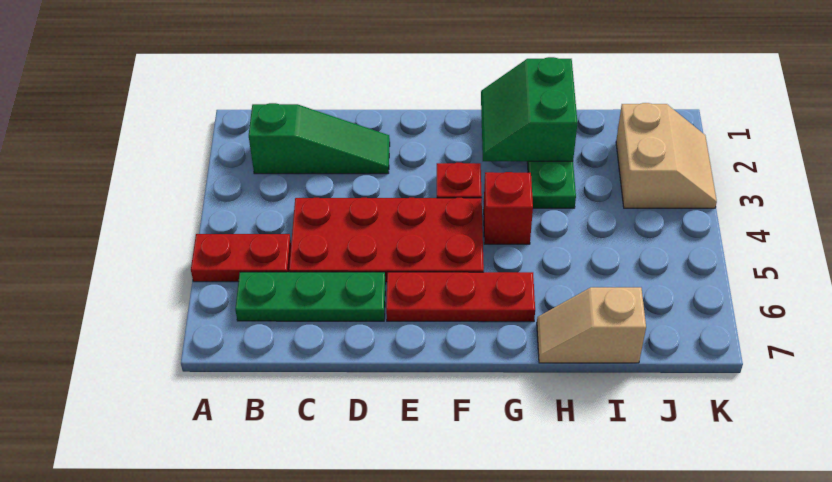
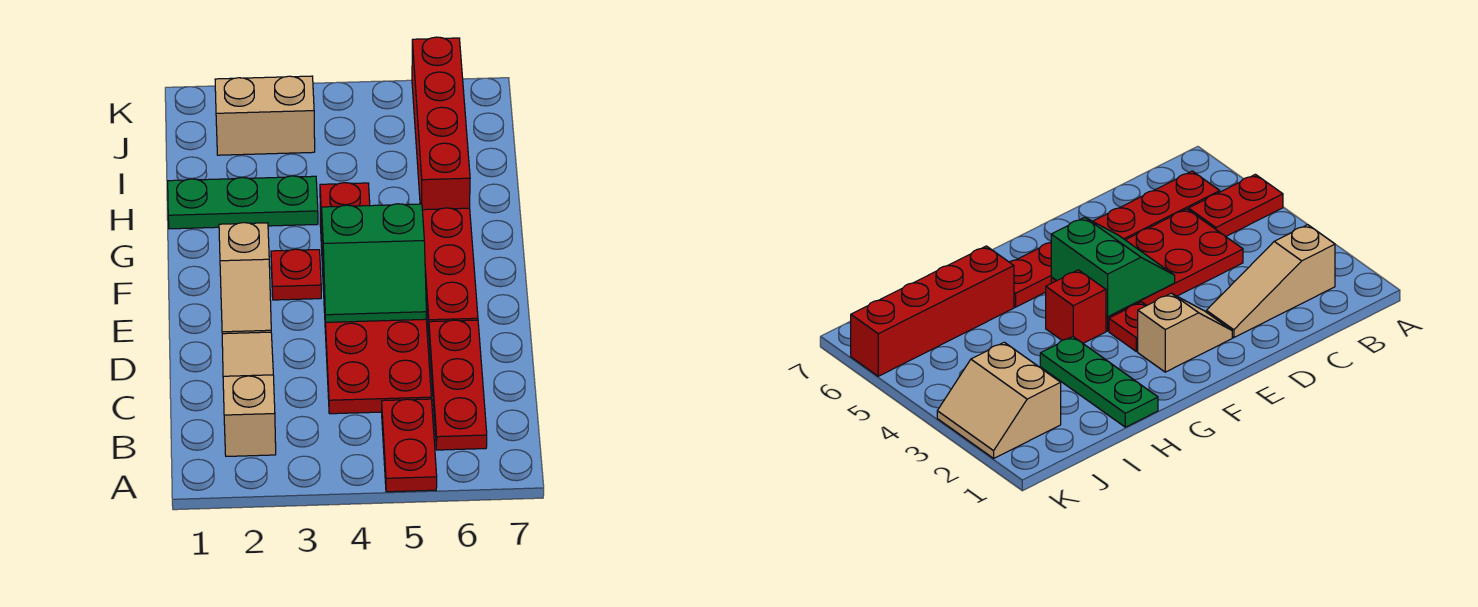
green slope B2:D2 level 1 top B -> tan slope B2:D2 level 1 top B
green plate B6:D6 level 1 -> red plate B6:D6 level 1
green slope G1:H2 level 2 top H -> green slope E4:F5 level 2 top F
none -> red brick H6:K6 level 1
tan slope H7:I7 level 1 top I -> tan slope E2:F2 level 1 top F

